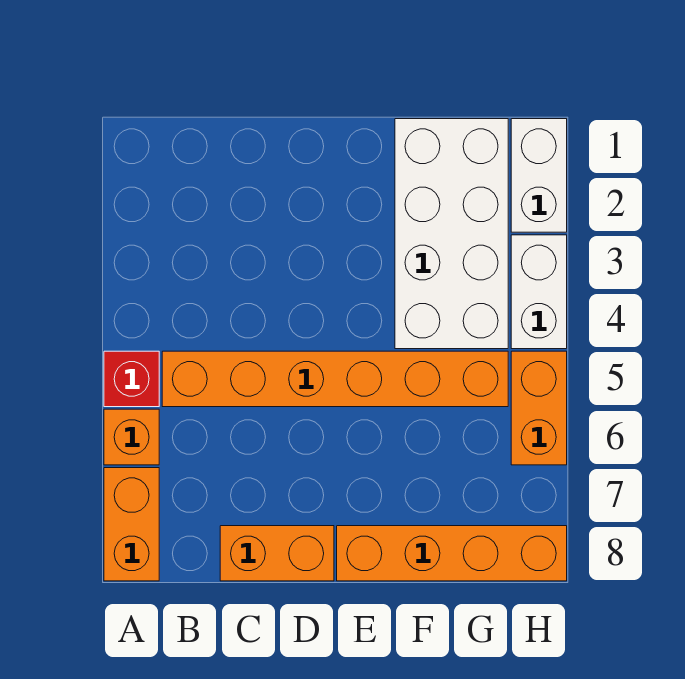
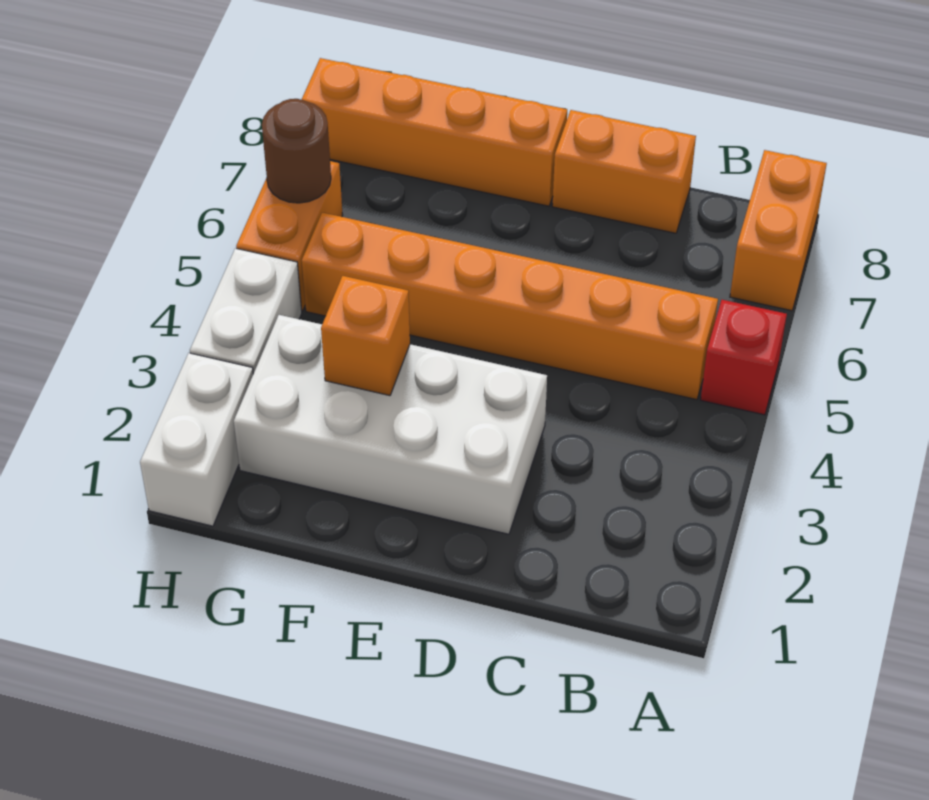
orange brick A6 level 1 -> orange brick F3 level 2
white brick F1:G4 level 1 -> white brick D2:G3 level 1
none -> brown round brick H6 level 2

